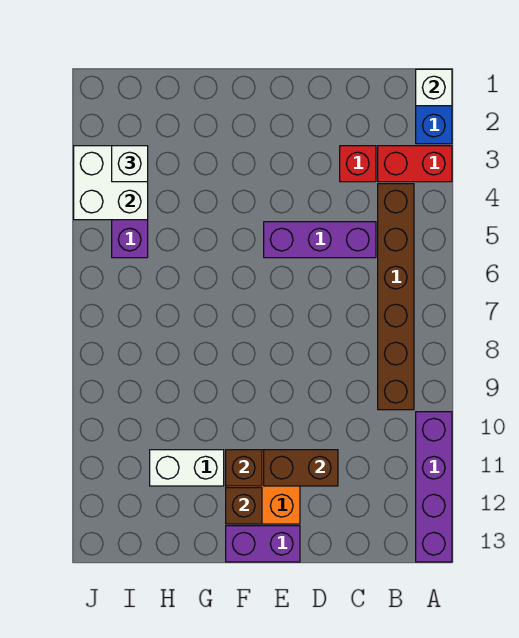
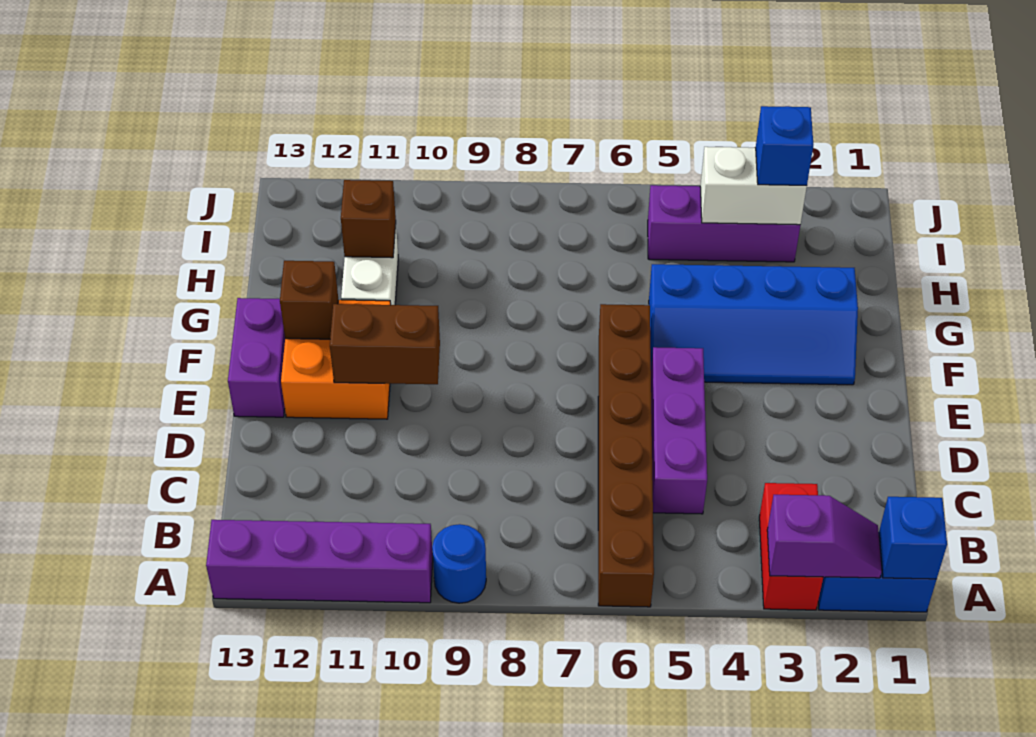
white brick A1 level 2 -> blue brick A1 level 2
none -> purple slope A2:A3 level 2 top 3
none -> blue round brick A9 level 1
brown brick B4:B9 level 1 -> brown brick A6:F6 level 1
red brick C3 level 1 -> none
brown brick D11:E11 level 2 -> brown brick E10:E11 level 2
none -> blue slope F2:G5 level 1 top G
brown brick F11 level 2 -> brown brick H11 level 2
white brick I3:J4 level 2 -> white brick I3:I4 level 2
white brick I3 level 3 -> blue brick I3 level 3

